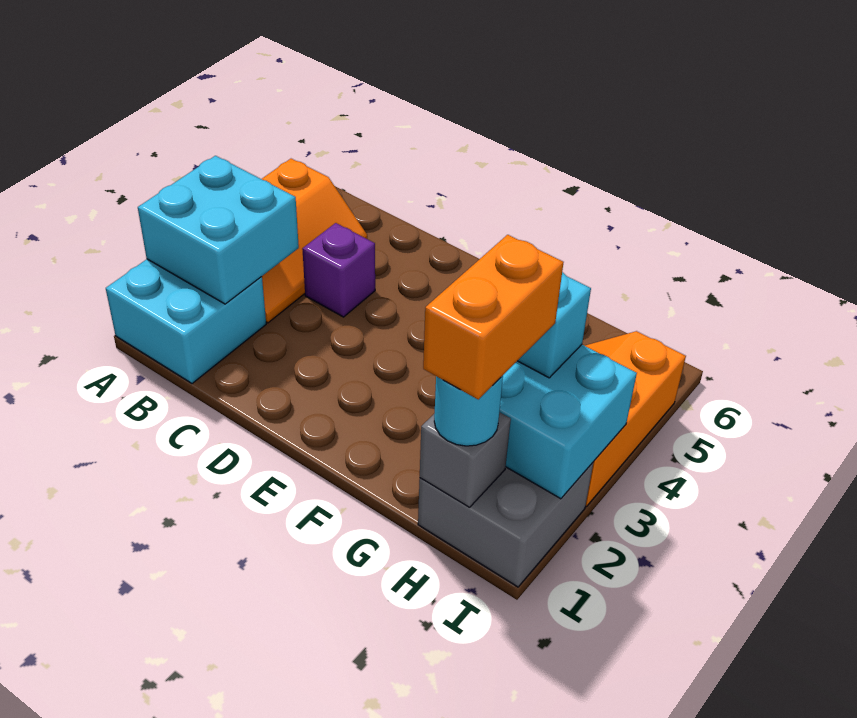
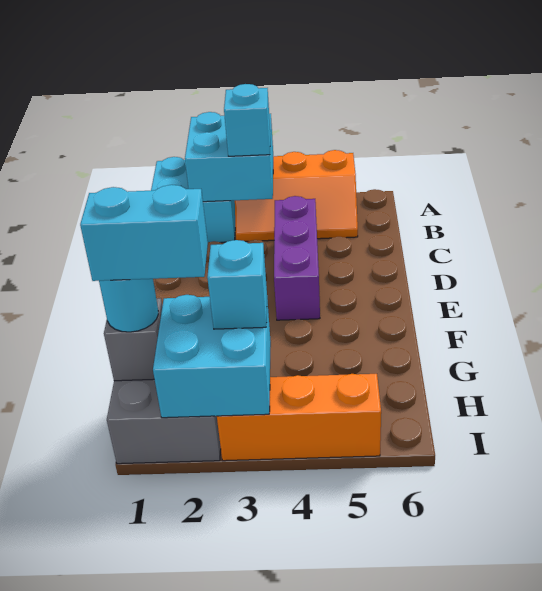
none -> cyan brick B3 level 3
purple brick C4 level 1 -> purple brick C4:E4 level 1
orange brick H1:H2 level 4 -> cyan brick H1:H2 level 4

